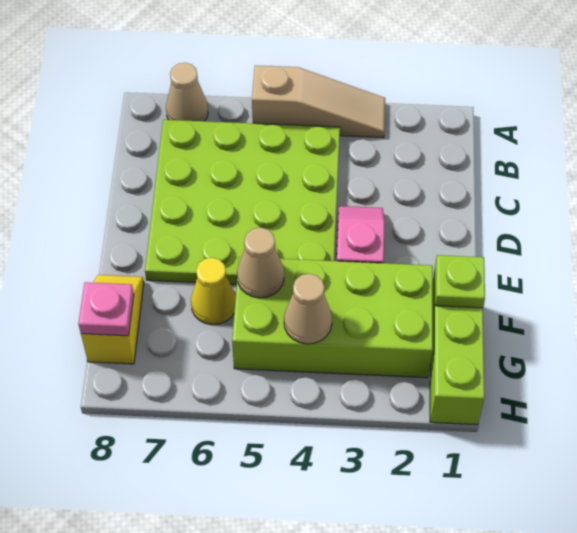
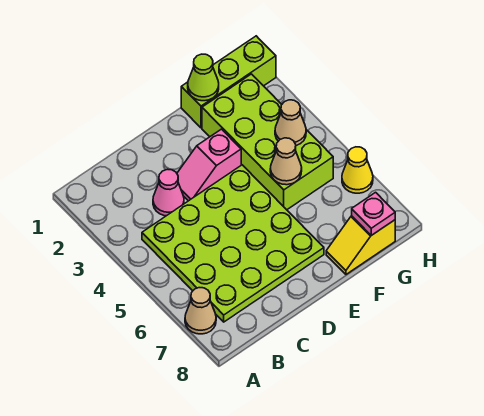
tan slope A3:A5 level 1 top 5 -> none
none -> pink cone C3 level 1
lime plate F1 level 2 -> lime cone F1 level 2
yellow cone F6 level 1 -> yellow cone H6 level 1

